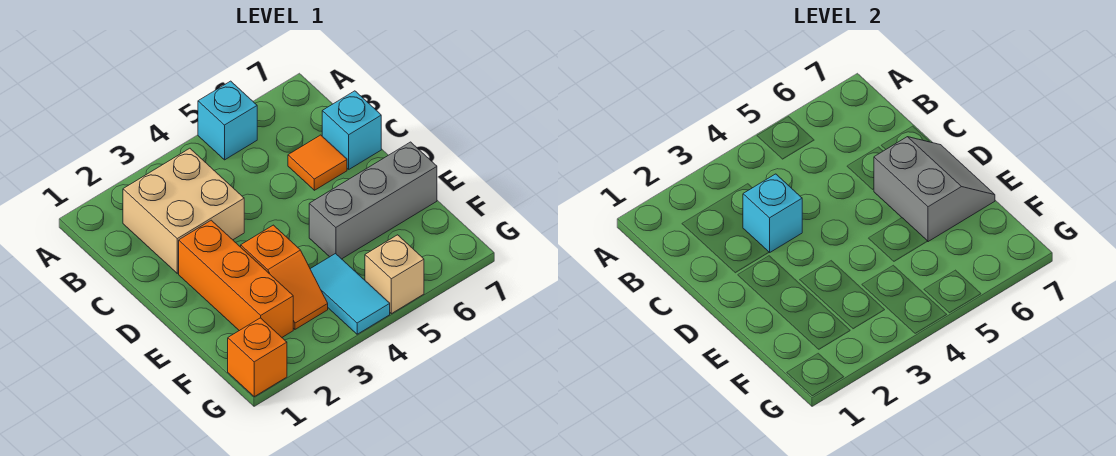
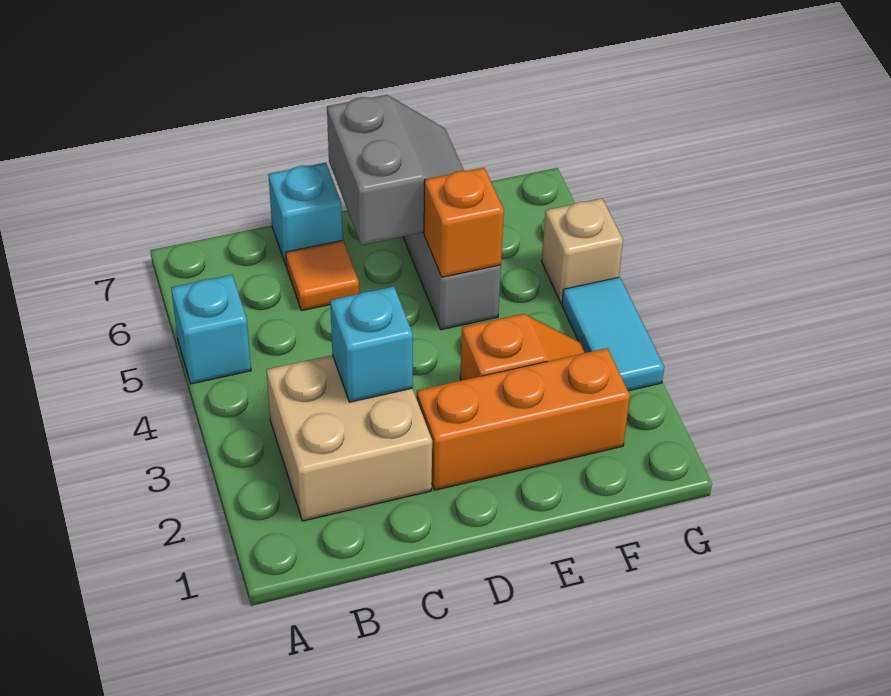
grey slope D6:E7 level 2 top 6 -> grey slope D6:E7 level 2 top D
cyan tile F4:G4 level 1 -> cyan tile G3:G4 level 1
orange brick G1 level 1 -> orange brick E5 level 2

